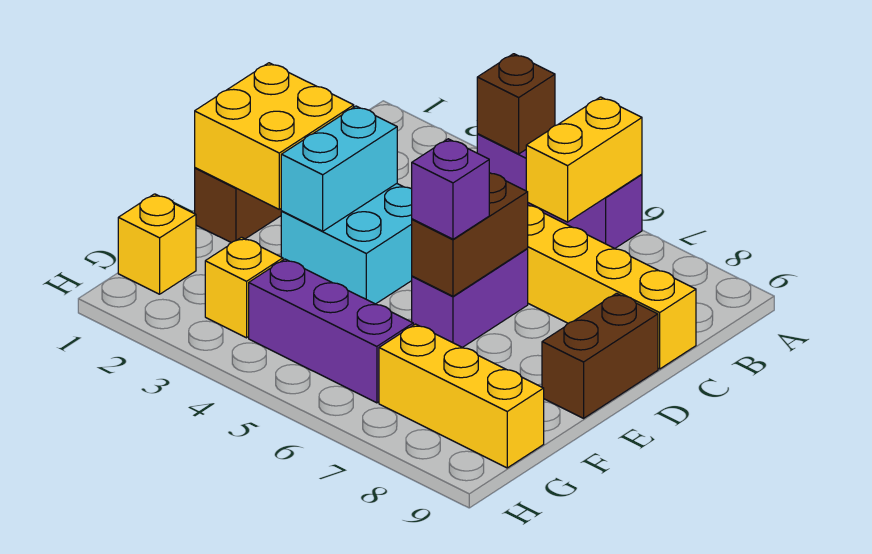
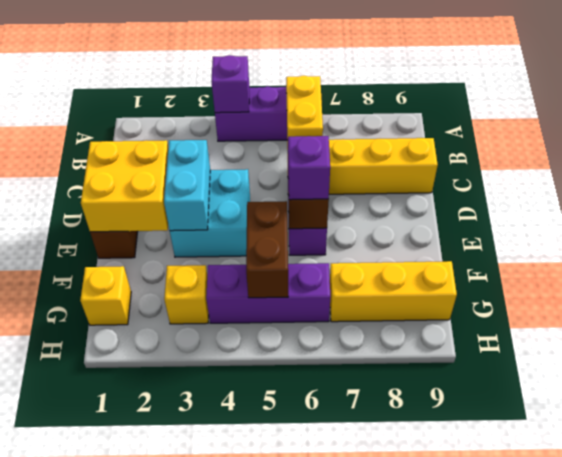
brown brick A4 level 2 -> purple brick A4 level 2
yellow brick A6:B6 level 2 -> yellow plate A6:B6 level 2
brown brick D9:E9 level 1 -> brown brick F5:G5 level 2

